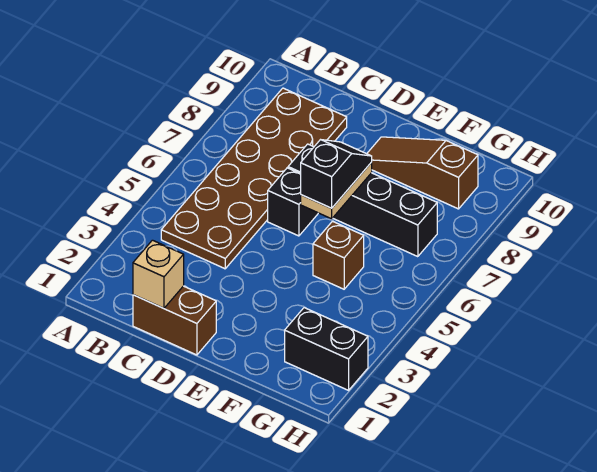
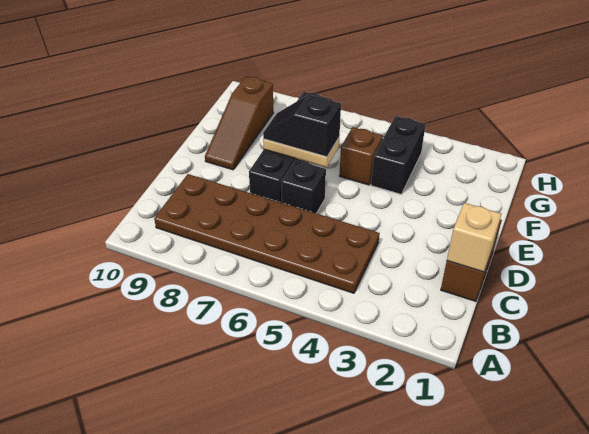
black brick G2:H2 level 1 -> black brick F4:G4 level 1

